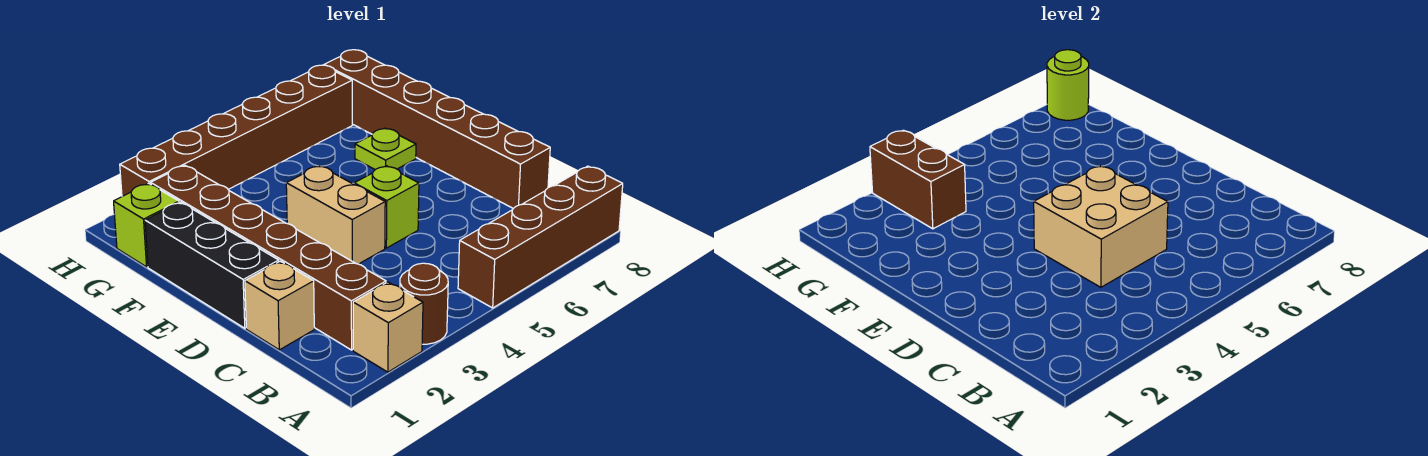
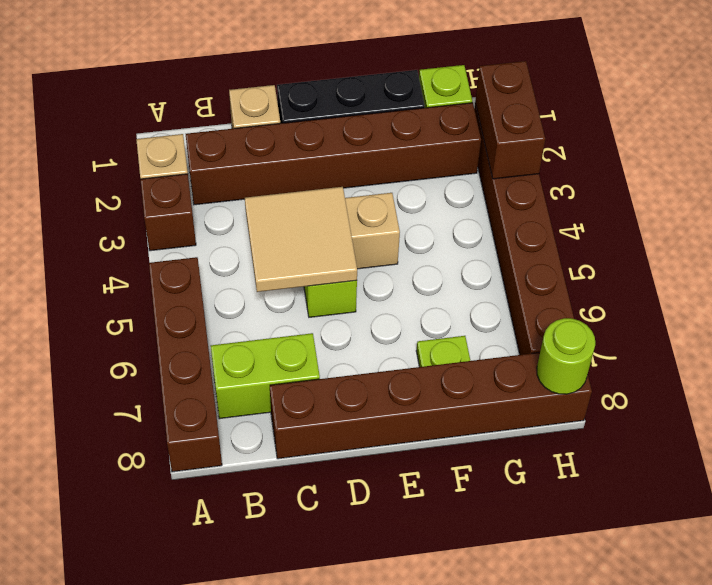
brown round brick A3 level 1 -> brown brick A3 level 1
none -> lime brick B7:C7 level 1
tan brick C4:D5 level 2 -> tan tile C4:D5 level 2
brown brick G3:H3 level 2 -> brown brick H2:H3 level 2

